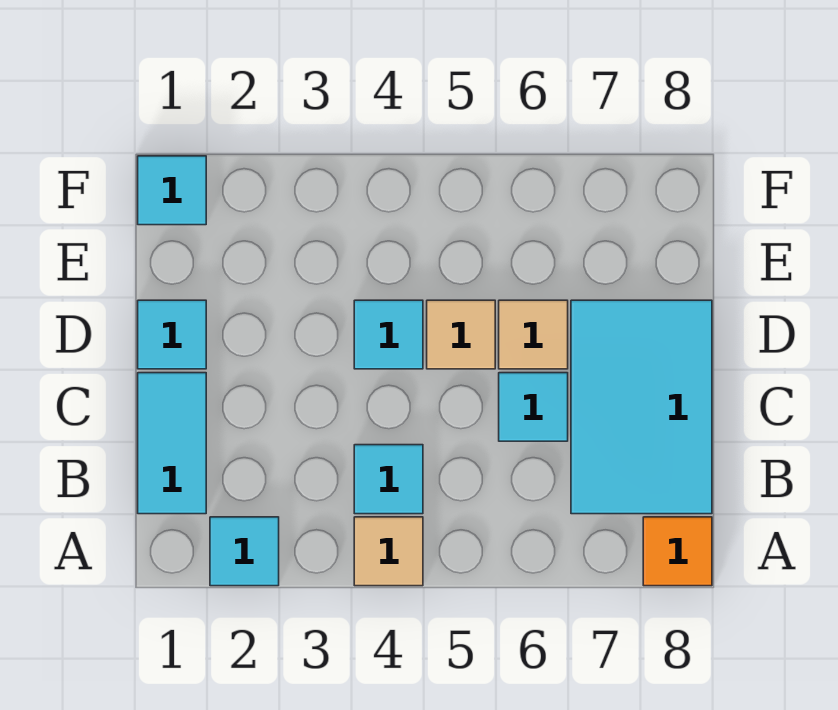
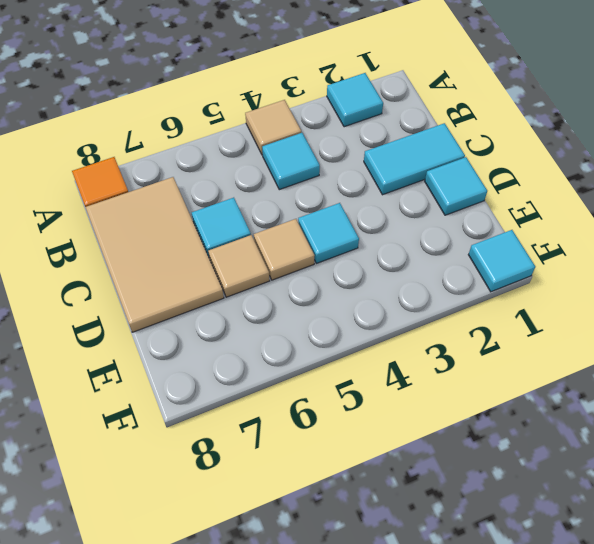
cyan tile B1:C1 level 1 -> cyan tile C1:C2 level 1
cyan tile B7:D8 level 1 -> tan tile B7:D8 level 1

